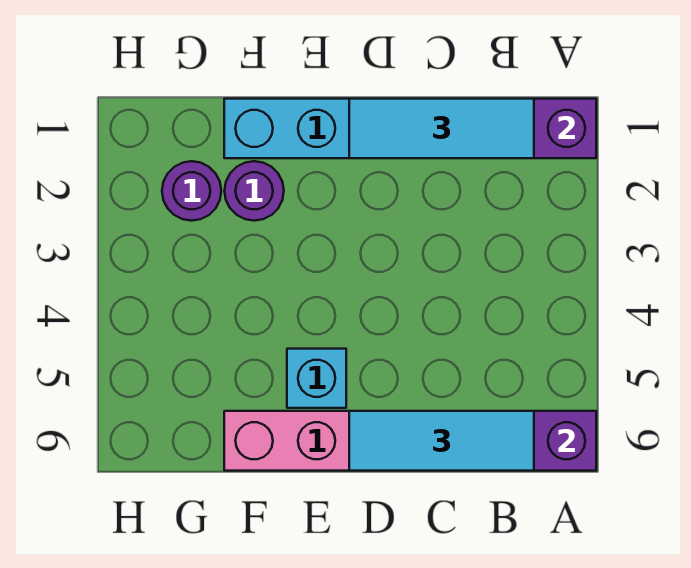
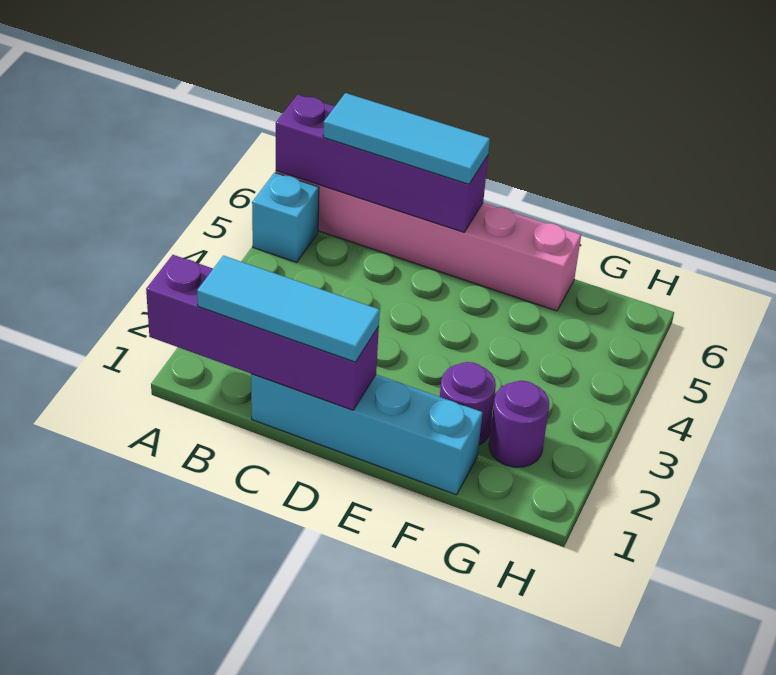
cyan brick E5 level 1 -> cyan brick A5 level 1

